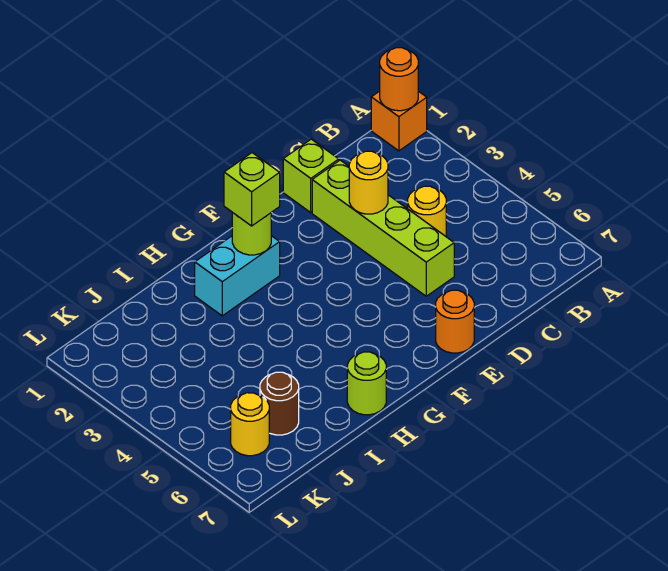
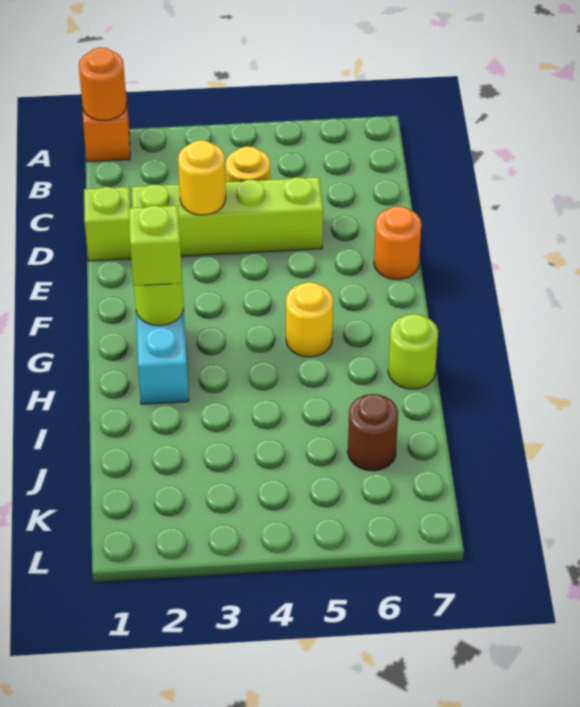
yellow round brick K6 level 1 -> yellow round brick G5 level 1

